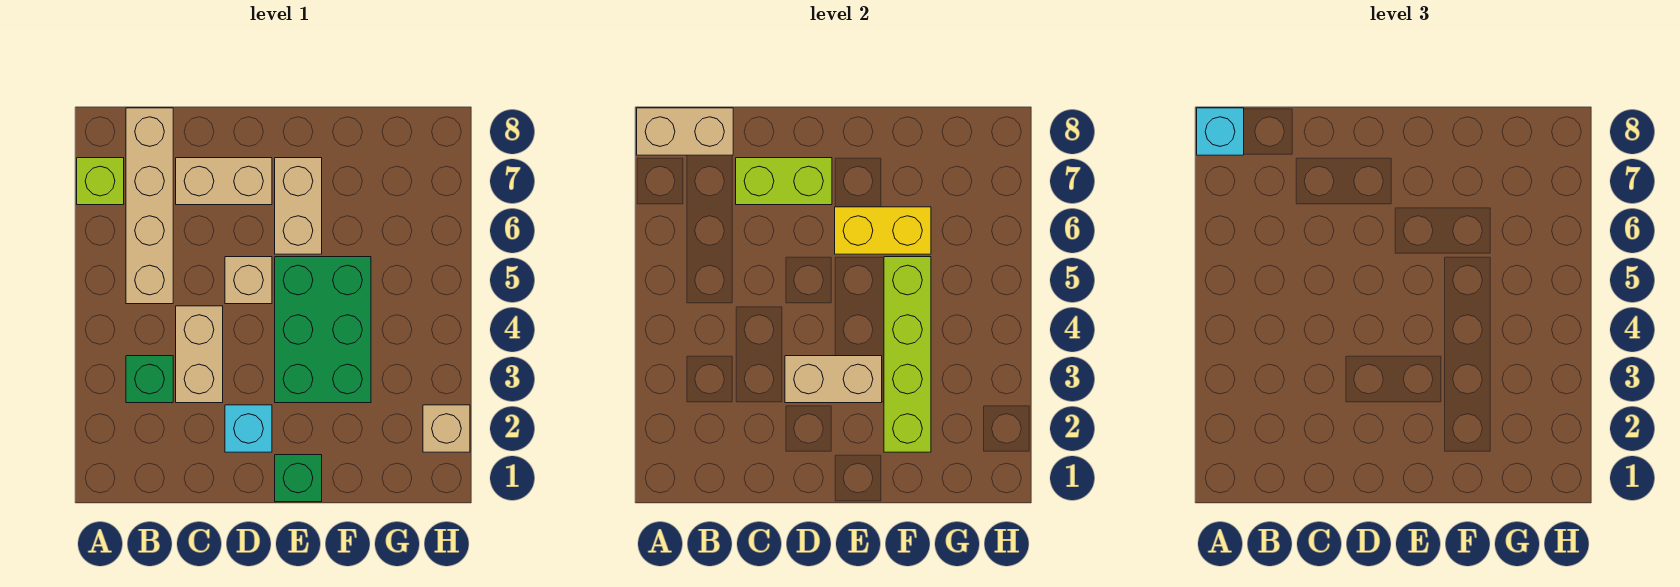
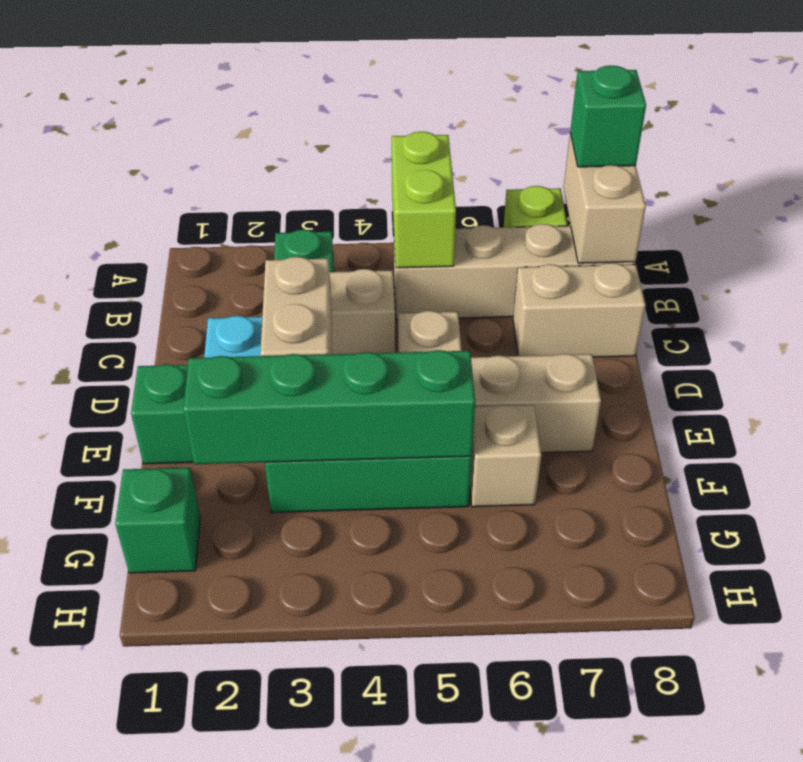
cyan brick A8 level 3 -> green brick A8 level 3
tan brick C7:D7 level 1 -> tan brick C7:C8 level 1
lime brick C7:D7 level 2 -> lime brick A5:B5 level 2
yellow brick E6:F6 level 2 -> none
lime brick F2:F5 level 2 -> green brick F2:F5 level 2
none -> green brick G1 level 1
tan brick H2 level 1 -> tan brick F6 level 1

